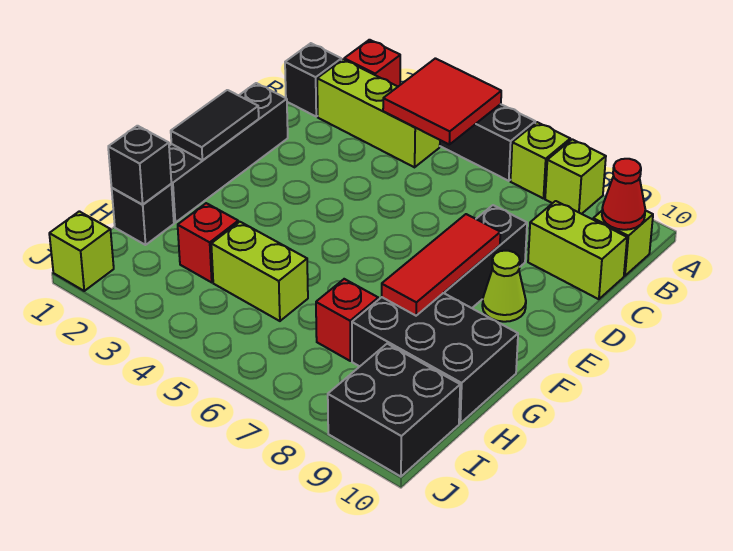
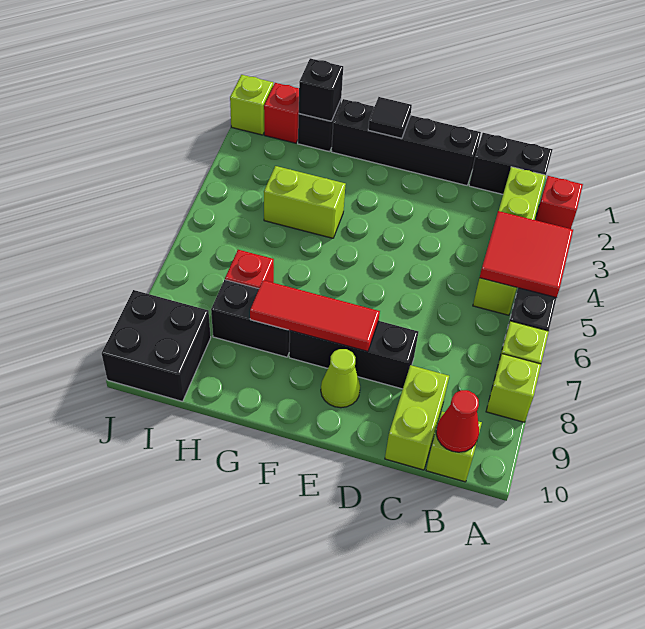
black brick B1 level 1 -> black brick B1:C1 level 1
lime brick B2:B4 level 1 -> lime brick B2:B5 level 1
black tile E1:F1 level 2 -> black tile F1 level 2
black brick G8:H10 level 1 -> black brick G8:H8 level 1
red brick H3 level 1 -> red brick I1 level 1
lime brick H4:H5 level 1 -> lime brick G4:H4 level 1

